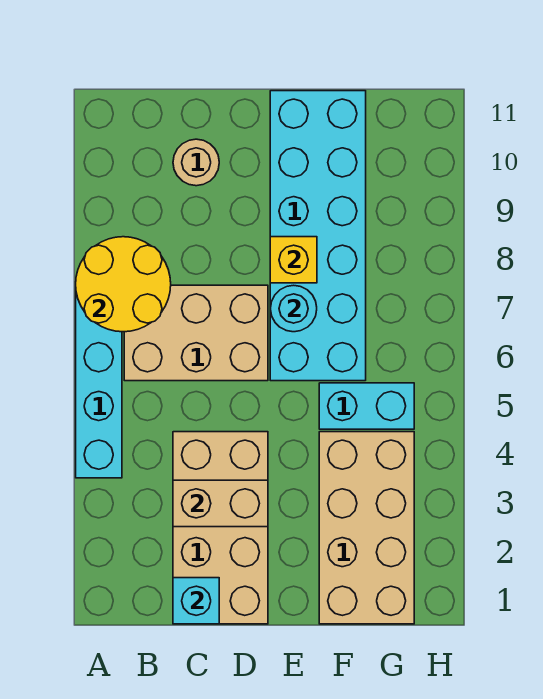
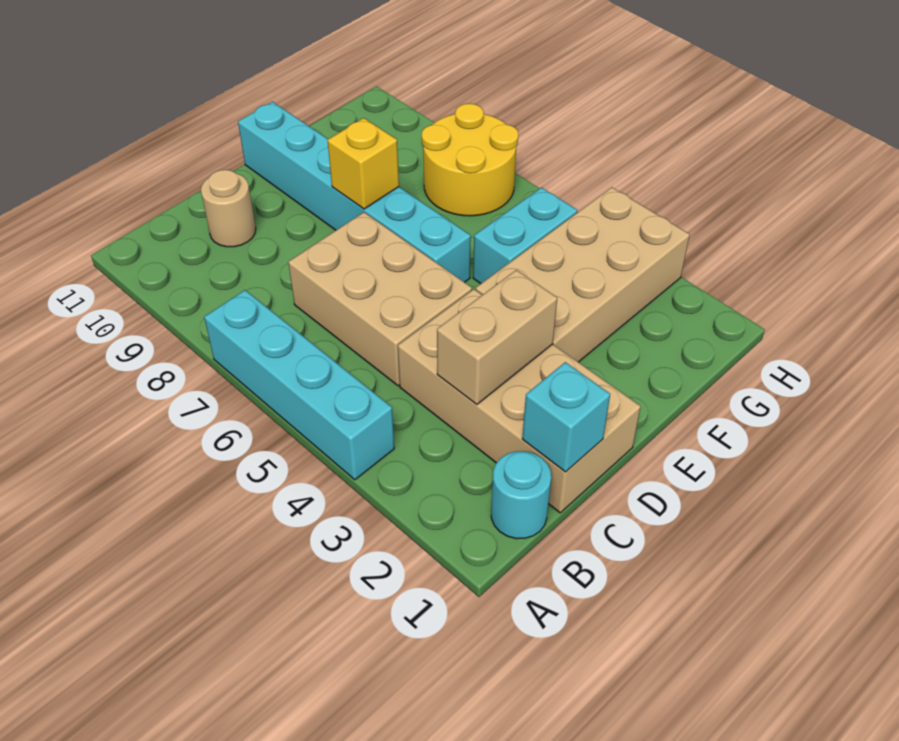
yellow round brick A7:B8 level 2 -> yellow round brick G7:H8 level 1
tan brick B6:D7 level 1 -> tan brick C5:D7 level 1
cyan brick E6:F11 level 1 -> cyan brick E6:E11 level 1
cyan round brick E7 level 2 -> cyan round brick B1 level 1
tan brick F1:G4 level 1 -> tan brick E3:H4 level 1

